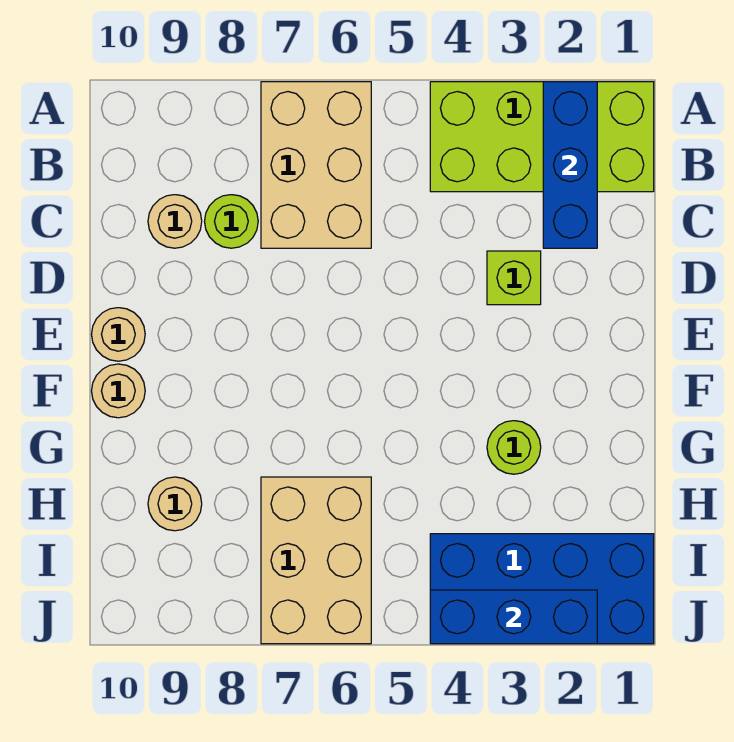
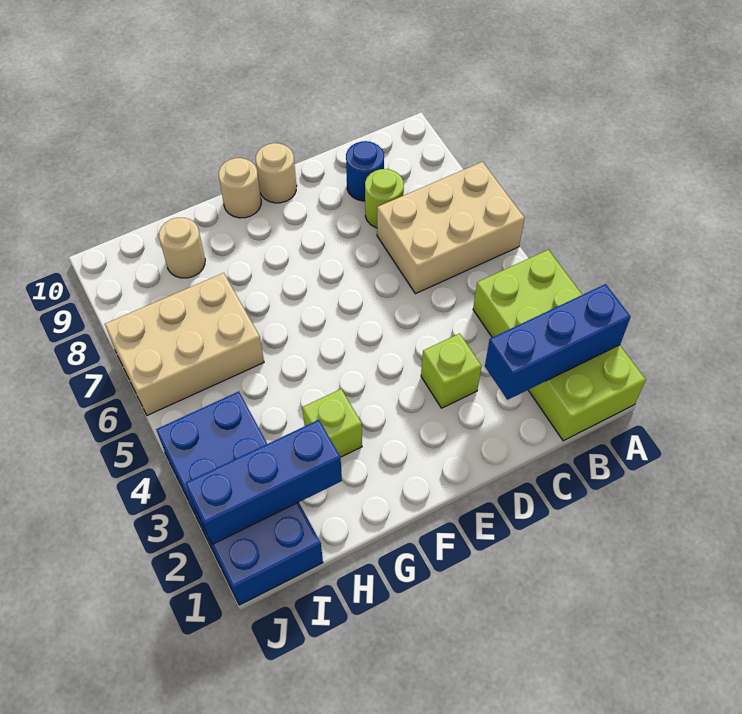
tan round brick C9 level 1 -> blue round brick C9 level 1
lime round brick G3 level 1 -> lime brick G3 level 1
blue brick J2:J4 level 2 -> blue brick H2:J2 level 2

